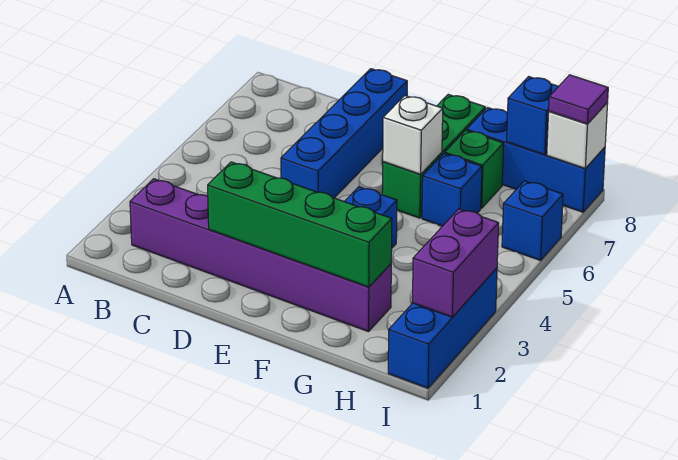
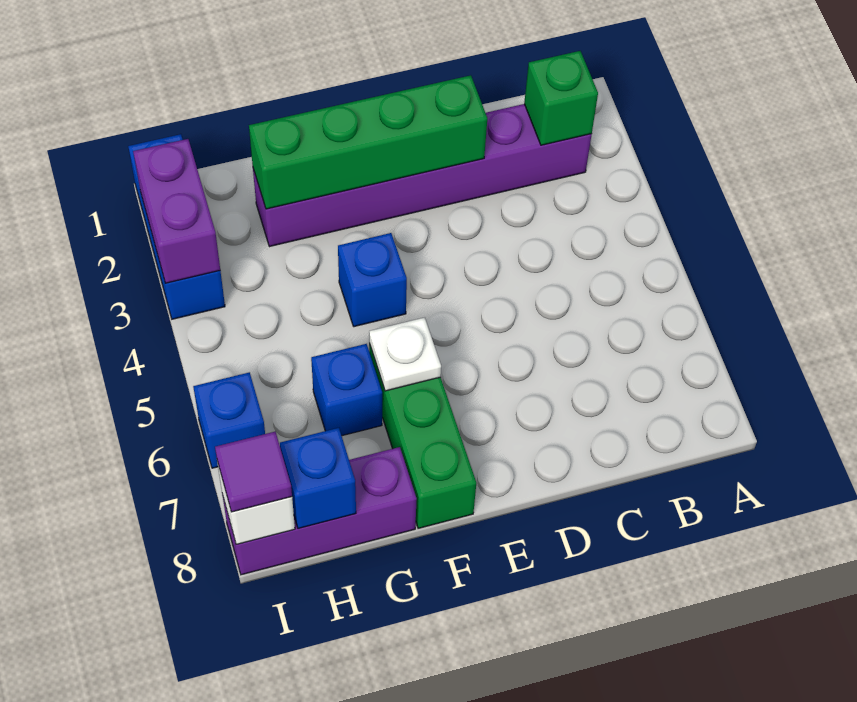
blue brick D5:D8 level 1 -> none
white brick F6 level 2 -> white plate F6 level 2
green brick G7 level 1 -> green brick B2 level 2
blue brick G8:I8 level 1 -> purple brick G8:I8 level 1

